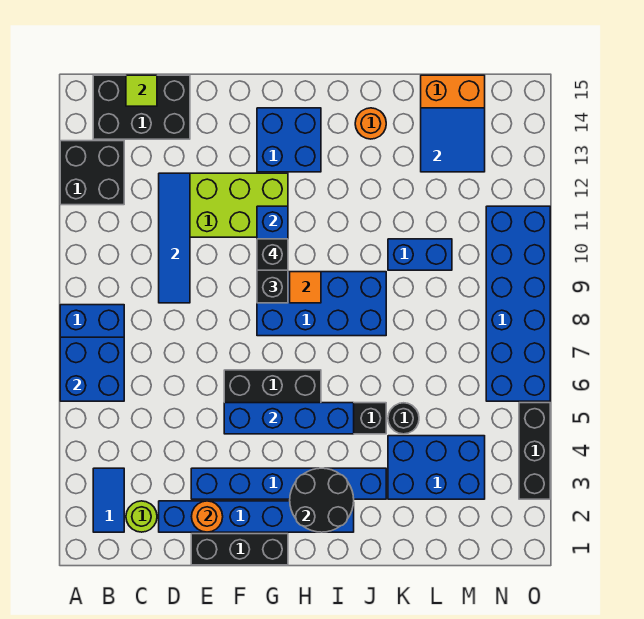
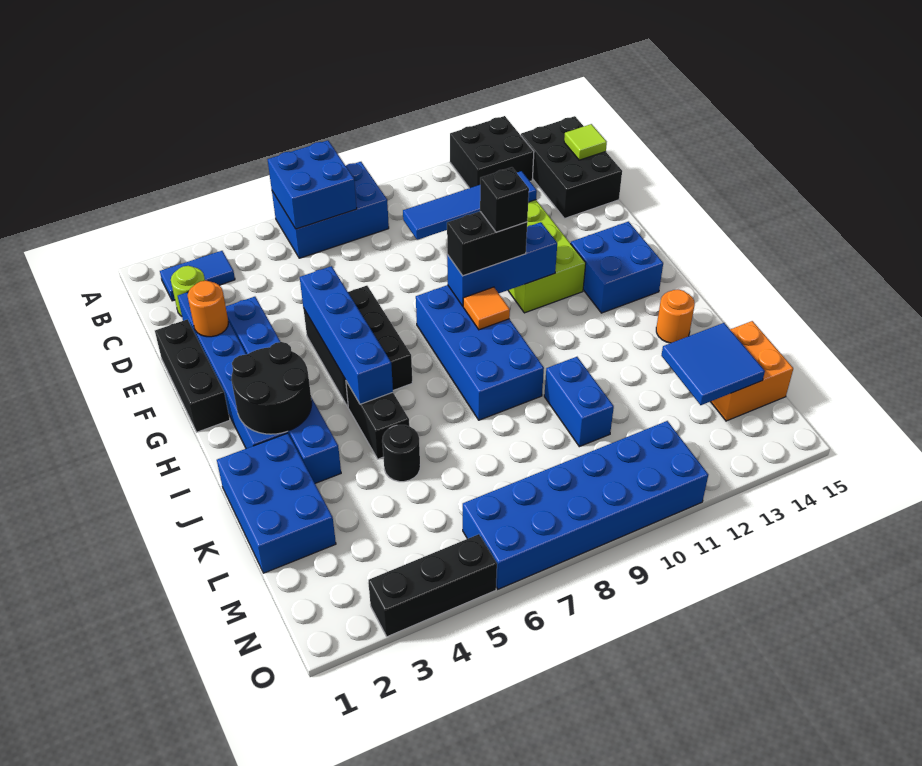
blue brick K3:M4 level 1 -> blue brick J1:L2 level 1

